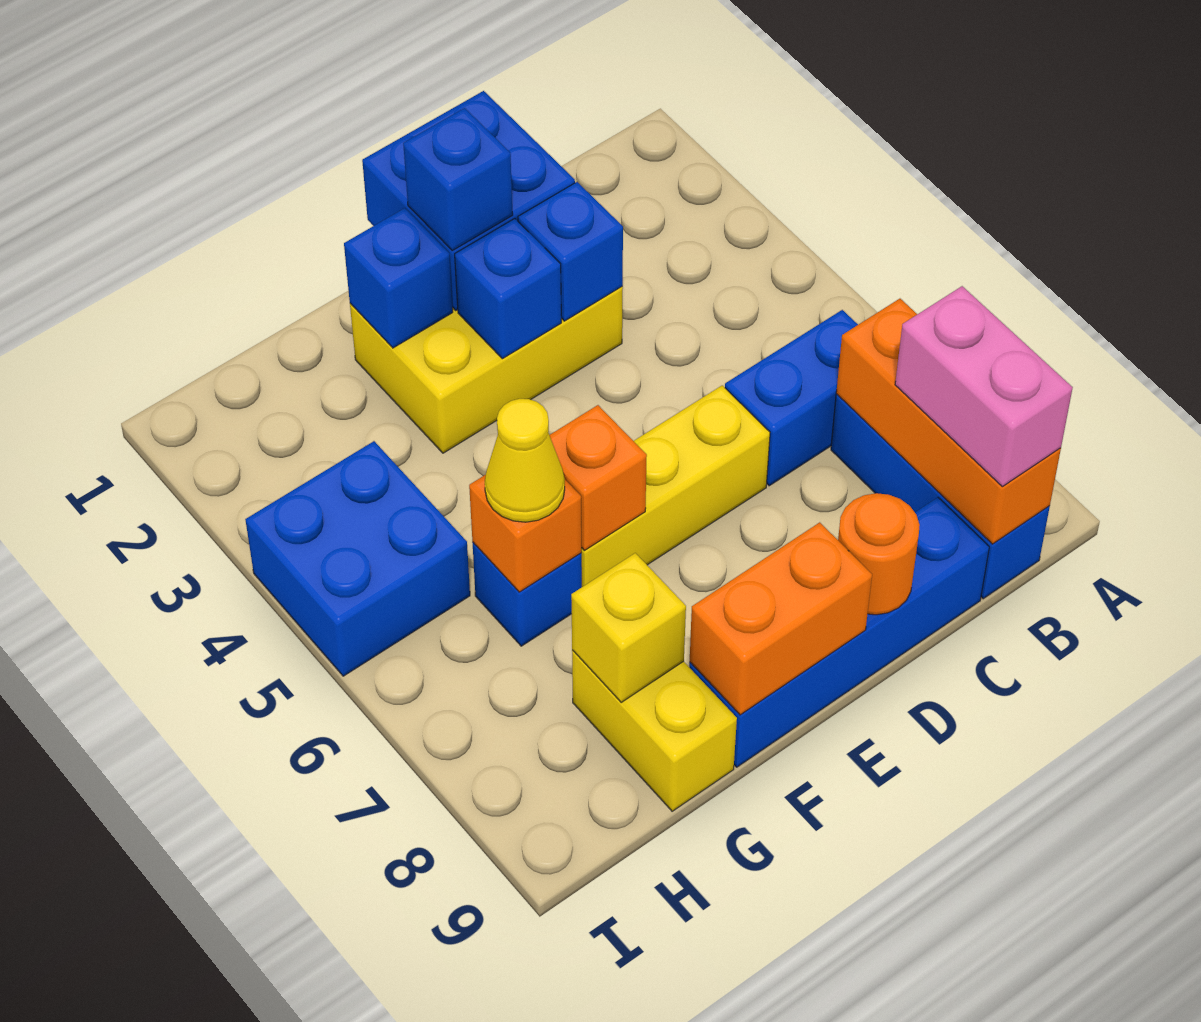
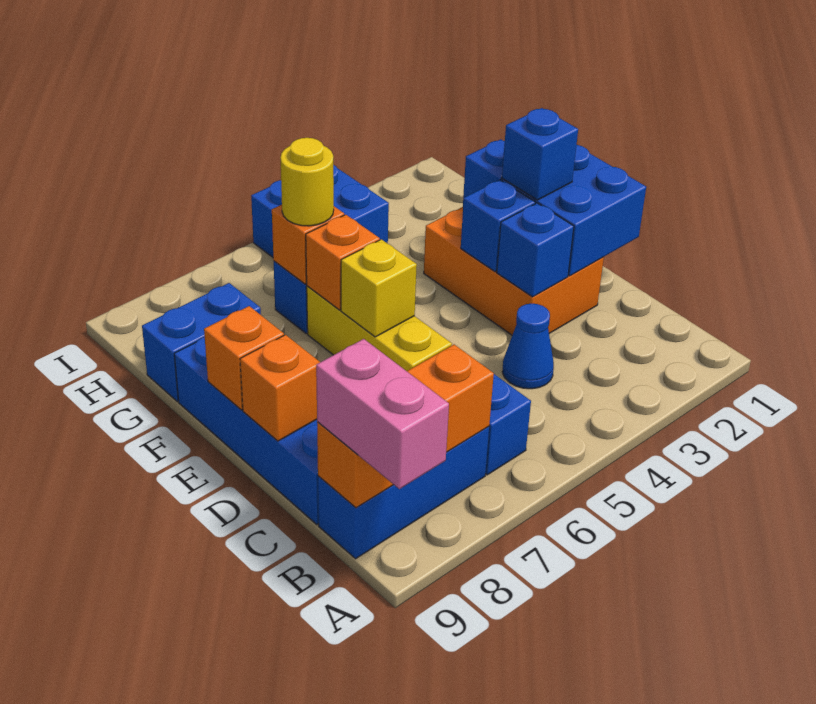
pink brick B8:B9 level 3 -> pink brick A9:B9 level 3
none -> blue cone C4 level 1
yellow brick D2:F3 level 1 -> orange brick D2:F3 level 1
orange round brick D9 level 2 -> orange brick D9 level 2
orange brick E9:F9 level 2 -> orange brick E9 level 2
yellow cone G6 level 3 -> yellow round brick G6 level 3
yellow brick G8:G9 level 1 -> blue brick G8:G9 level 1
yellow brick G8 level 2 -> yellow brick E6 level 2

